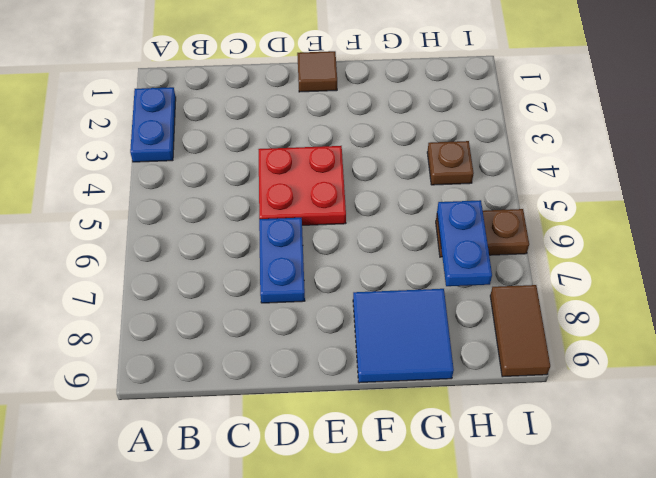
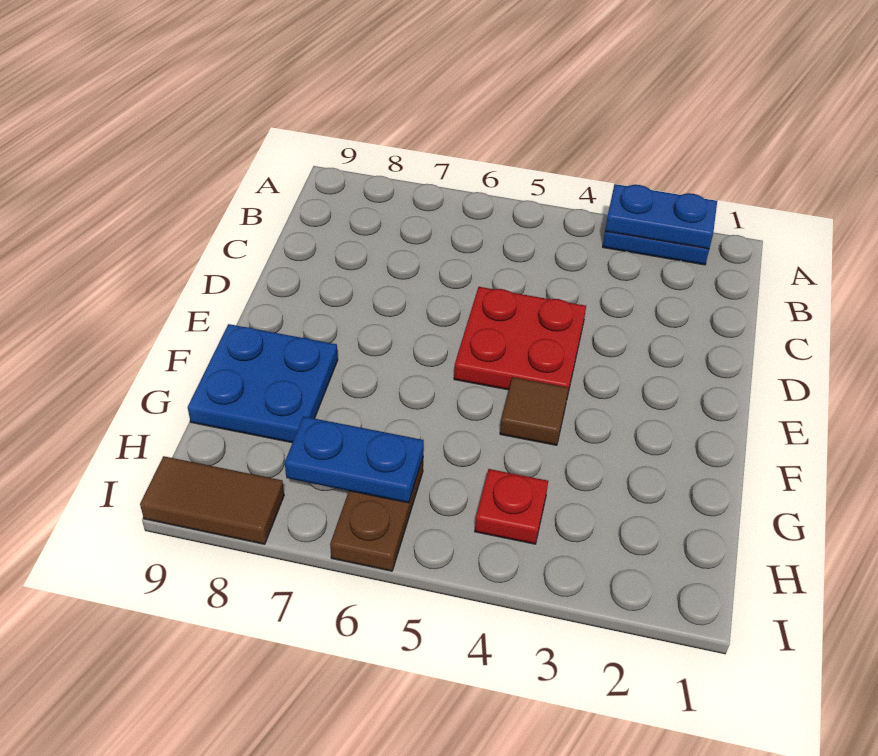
blue plate D6:D7 level 1 -> blue plate A2:A3 level 2
brown tile E1 level 1 -> brown tile F4 level 1
blue tile F8:G9 level 1 -> blue plate F8:G9 level 1
brown plate H4 level 1 -> red plate H4 level 1

